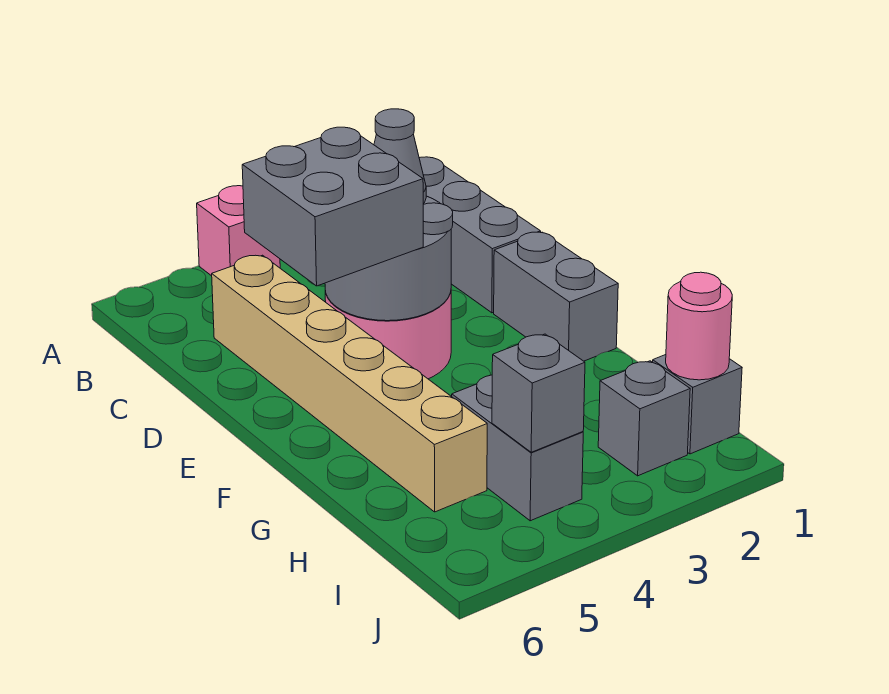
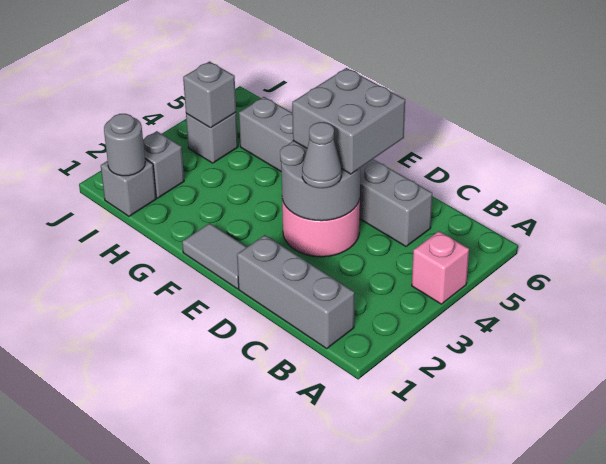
tan brick C5:H5 level 1 -> grey brick C5:H5 level 1
grey brick E1:F1 level 1 -> grey tile E1:F1 level 1
grey brick H4:I4 level 1 -> grey brick I4 level 1
pink round brick I1 level 2 -> grey round brick I1 level 2

